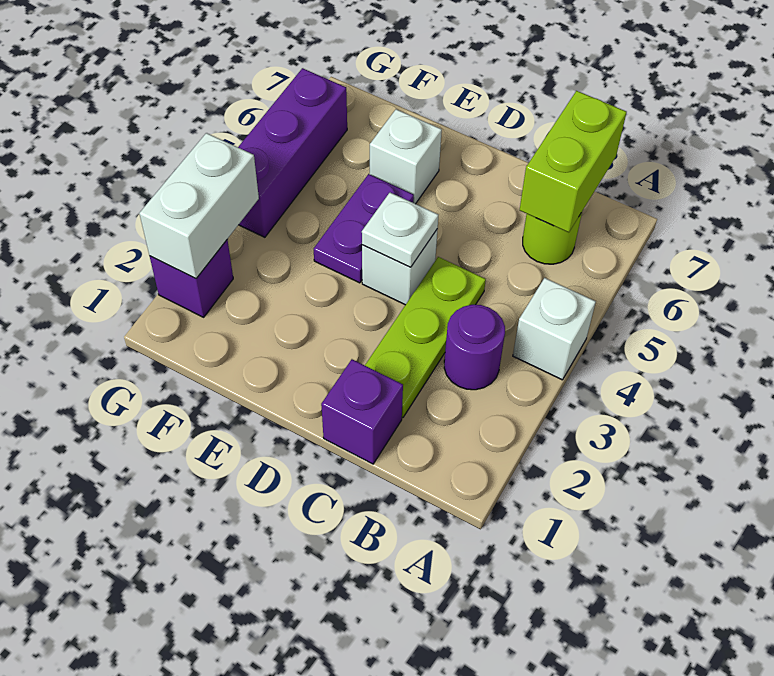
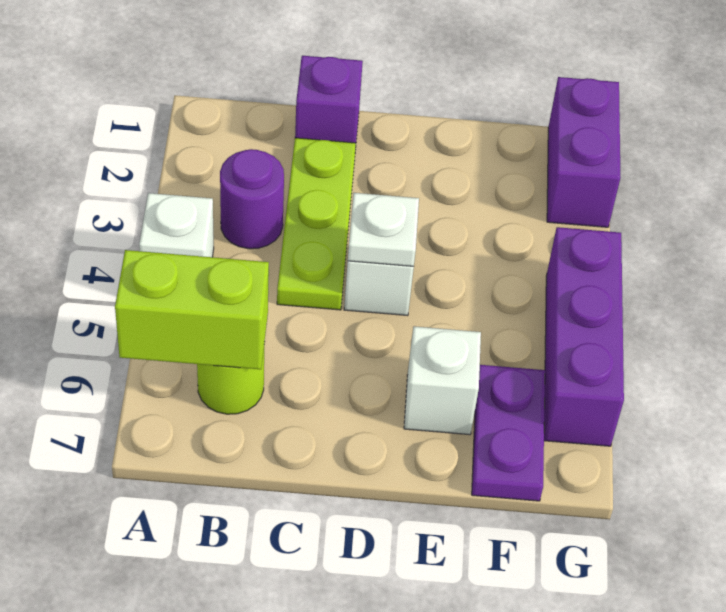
lime brick B6:B7 level 2 -> lime brick A6:B6 level 2
purple plate E4:E5 level 1 -> purple plate F6:F7 level 1
purple brick G2 level 1 -> purple brick G1:G2 level 1
white brick G2:G3 level 2 -> none

